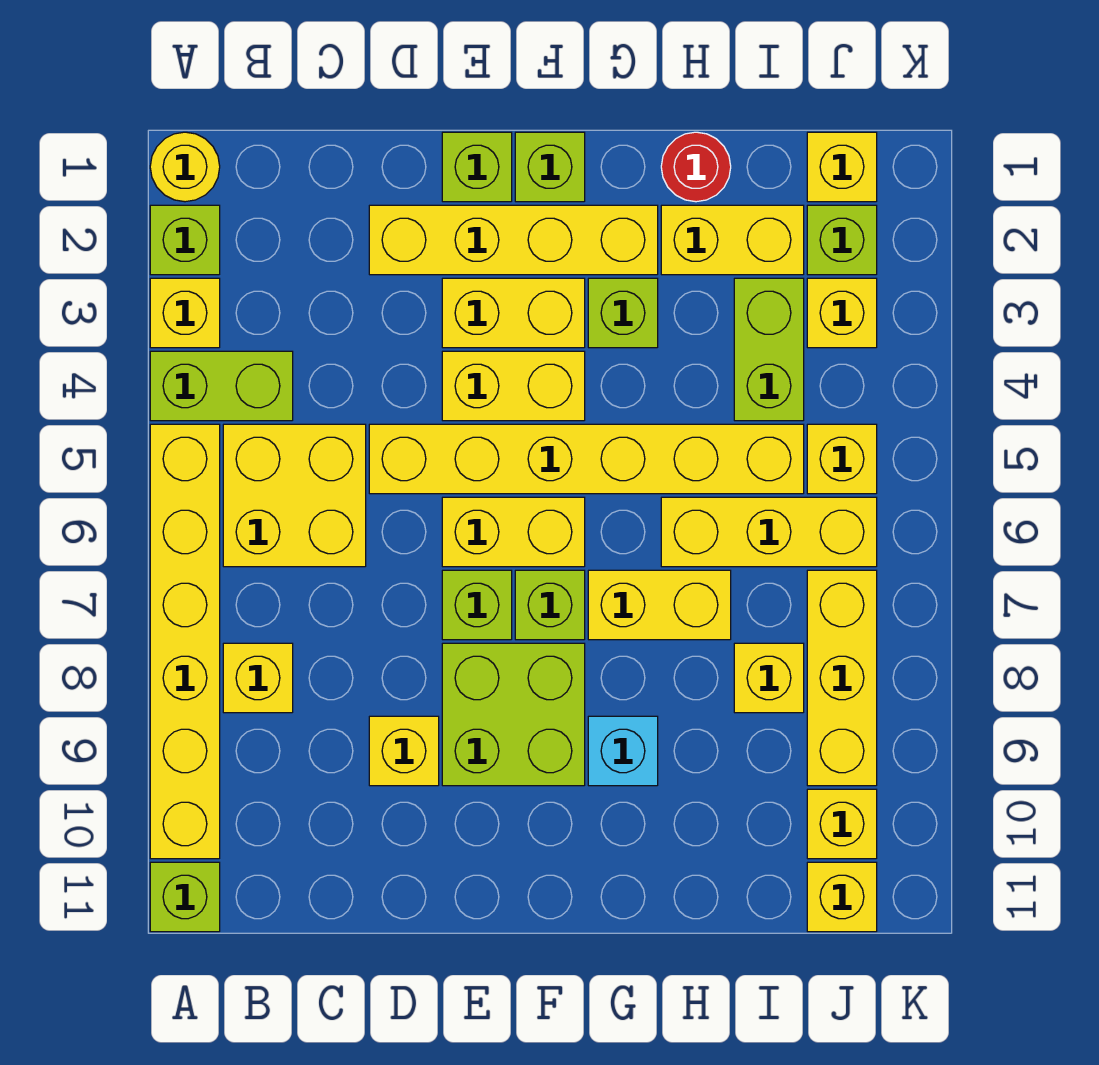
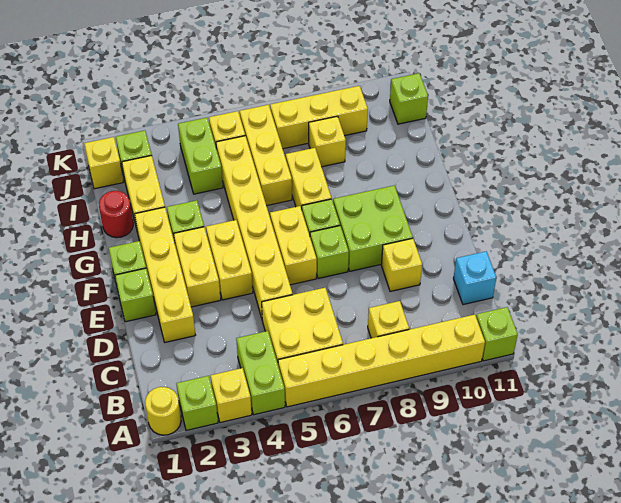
cyan brick G9 level 1 -> cyan brick C11 level 1
lime brick I3:I4 level 1 -> lime brick I4:J4 level 1
yellow brick J3 level 1 -> none
yellow brick J10 level 1 -> none
yellow brick J11 level 1 -> lime brick J11 level 1

